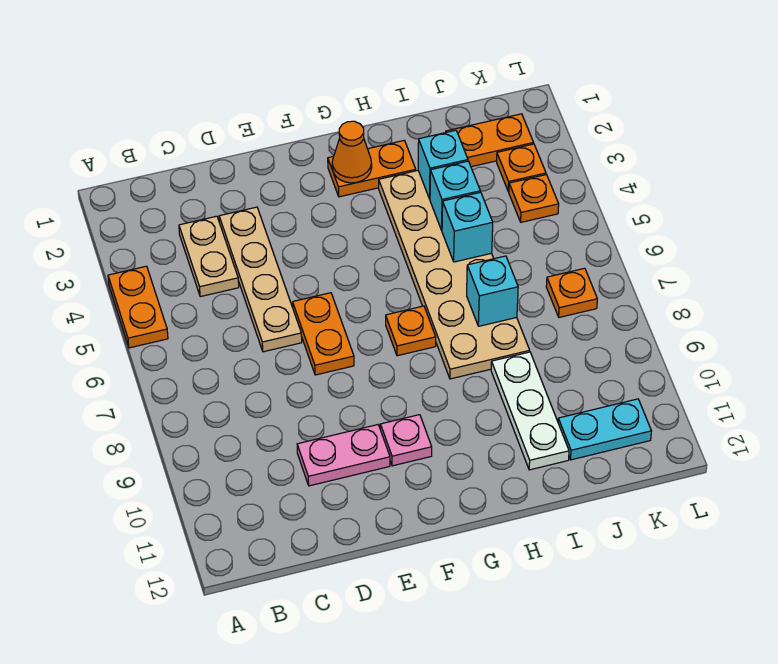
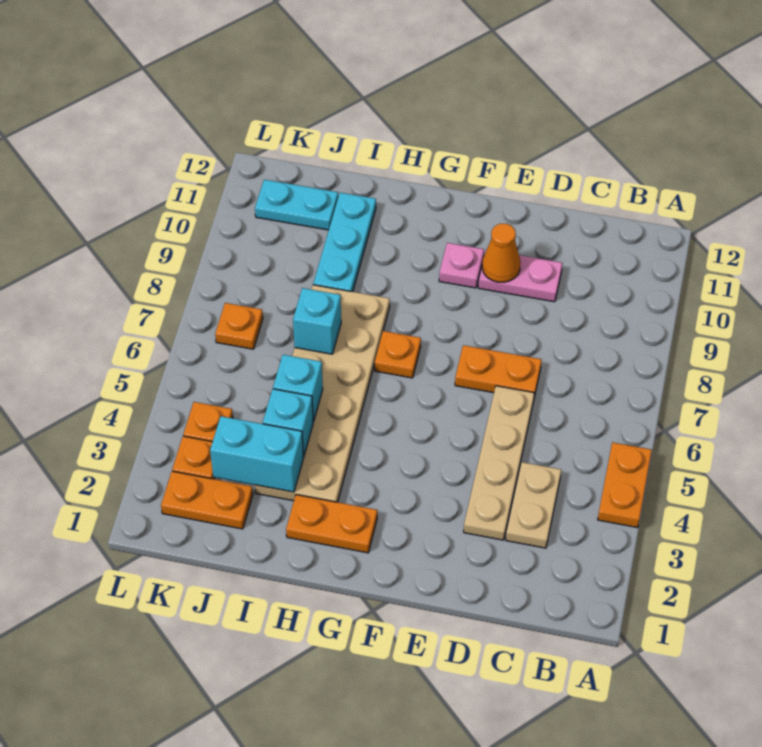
orange plate E6:E7 level 1 -> orange plate D7:E7 level 1
orange cone G2 level 2 -> orange cone E10 level 2
cyan brick I3 level 2 -> cyan brick I3:J3 level 2
white plate I9:I11 level 1 -> cyan plate I9:I11 level 1

